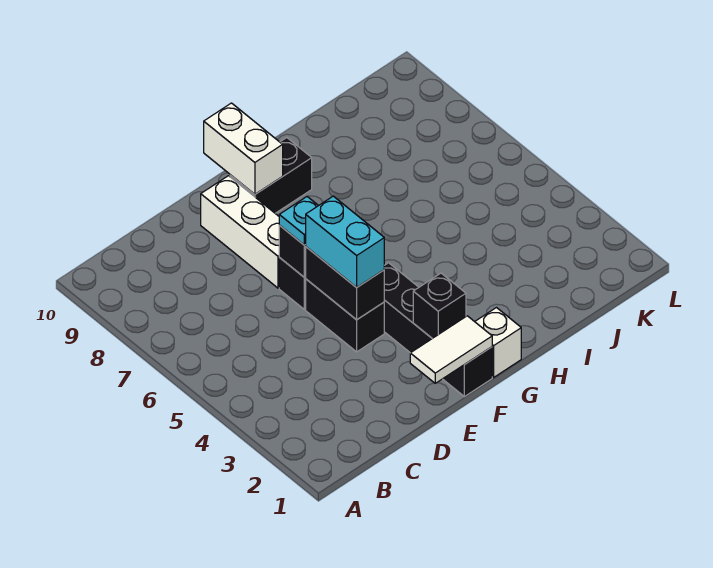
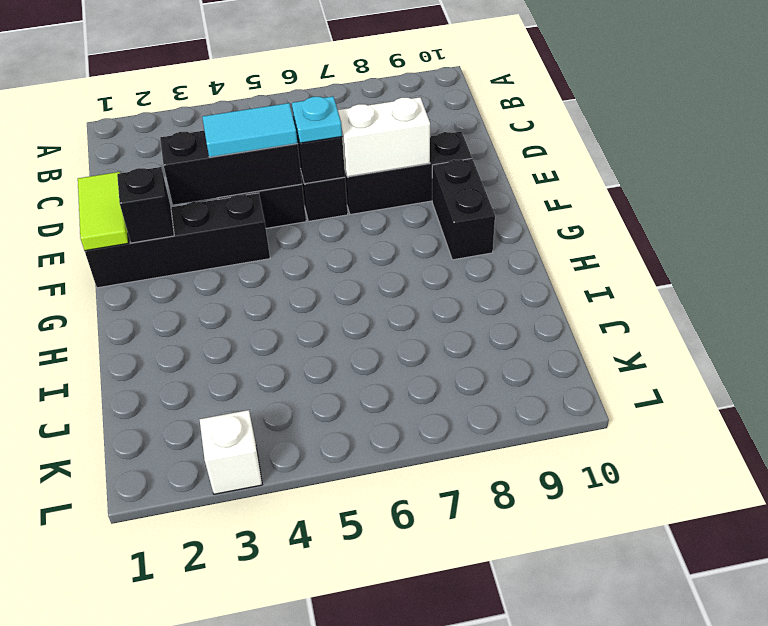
white tile E1:F1 level 2 -> lime tile E1:F1 level 2
black brick E4:E5 level 2 -> black brick E3:E5 level 2
cyan brick E4:E5 level 3 -> cyan tile E4:E5 level 3
white brick E7:E9 level 1 -> black brick E7:E9 level 1
white brick F9:F10 level 2 -> white brick E7:E8 level 2
white brick G1 level 1 -> white brick L3 level 1

